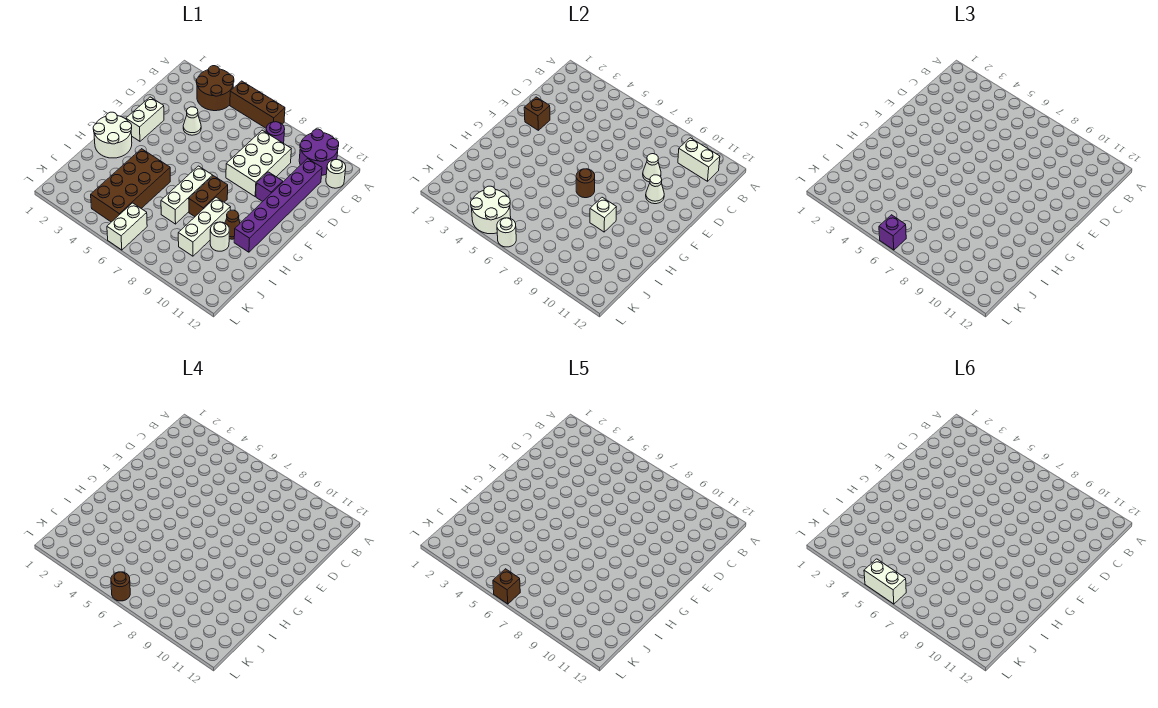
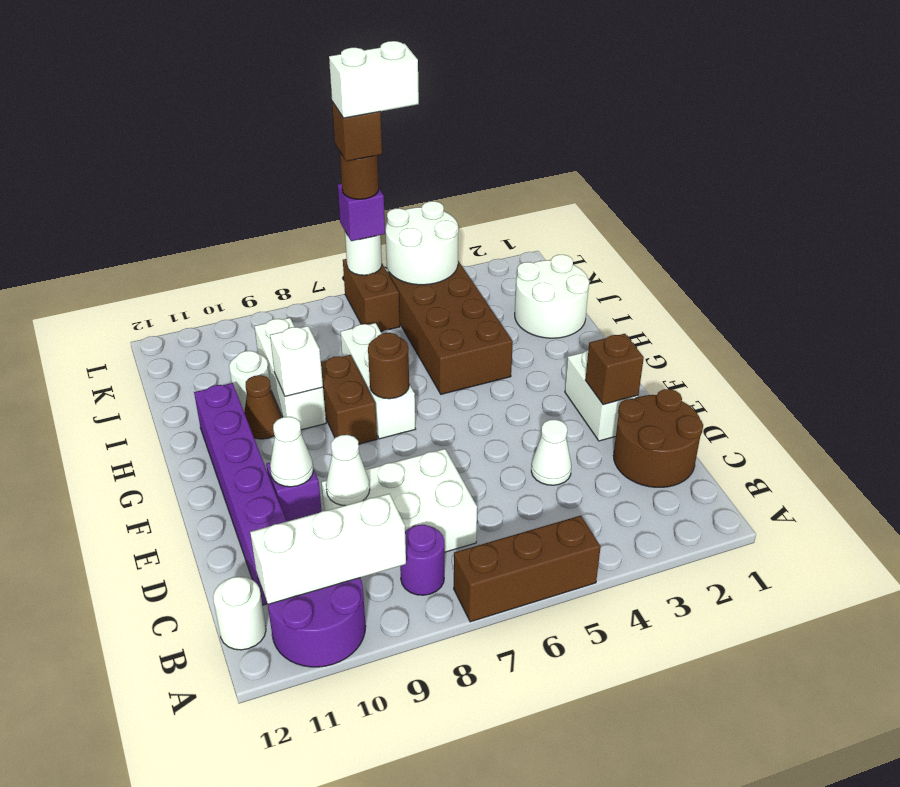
brown round brick A3:B4 level 1 -> brown round brick C1:D2 level 1
white brick B10:B11 level 2 -> white brick B9:B11 level 2
white brick C8:E9 level 1 -> white brick C7:D9 level 1
white round brick G1:H2 level 1 -> white round brick I1:J2 level 1
white brick K6:L6 level 1 -> brown brick K6:L6 level 1

